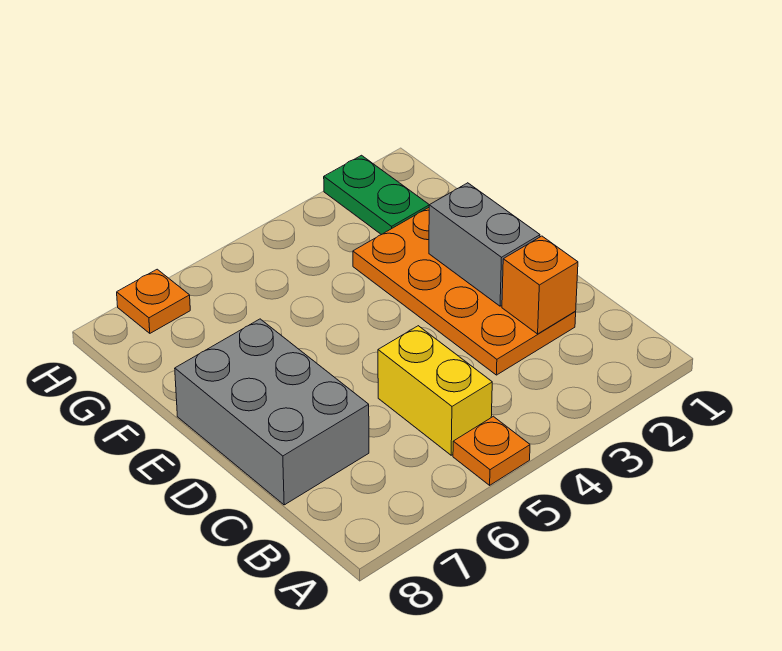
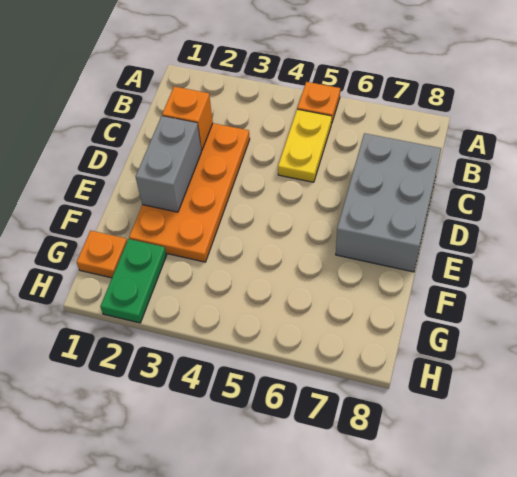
yellow brick B5:C5 level 1 -> yellow plate B5:C5 level 1
orange plate H7 level 1 -> orange plate G1 level 1

